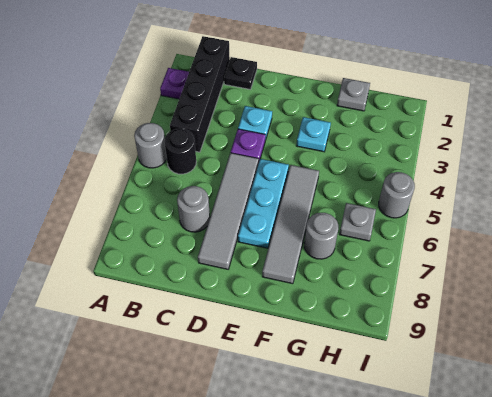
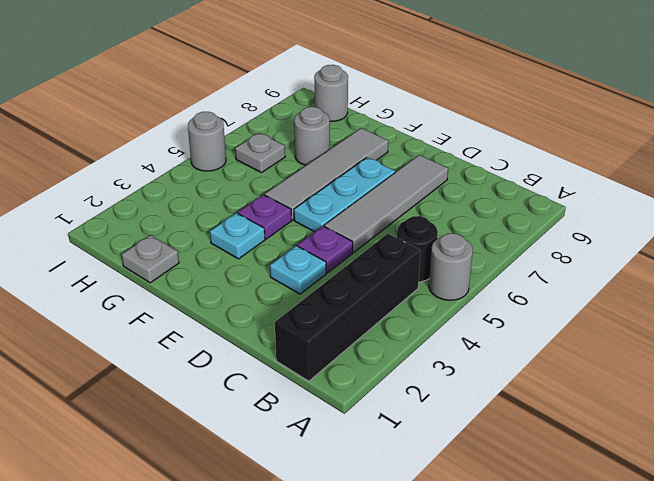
purple plate A2 level 1 -> purple plate F4 level 1
black plate C1 level 1 -> none
grey round brick C7 level 1 -> grey round brick H9 level 1

